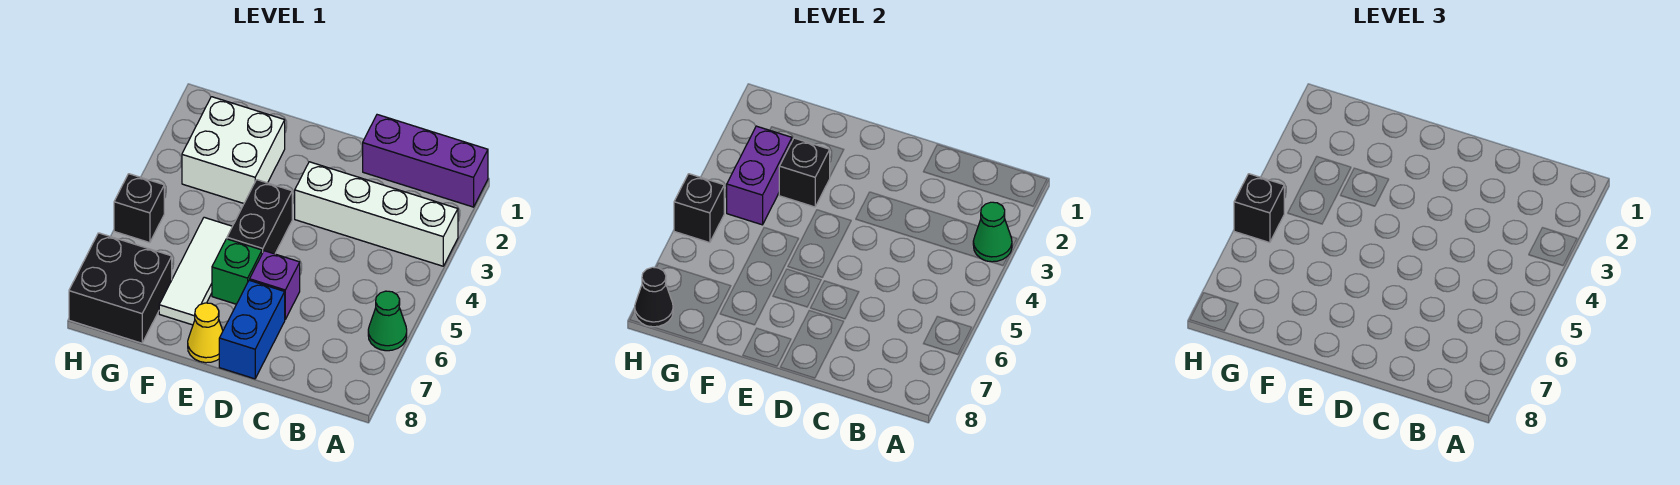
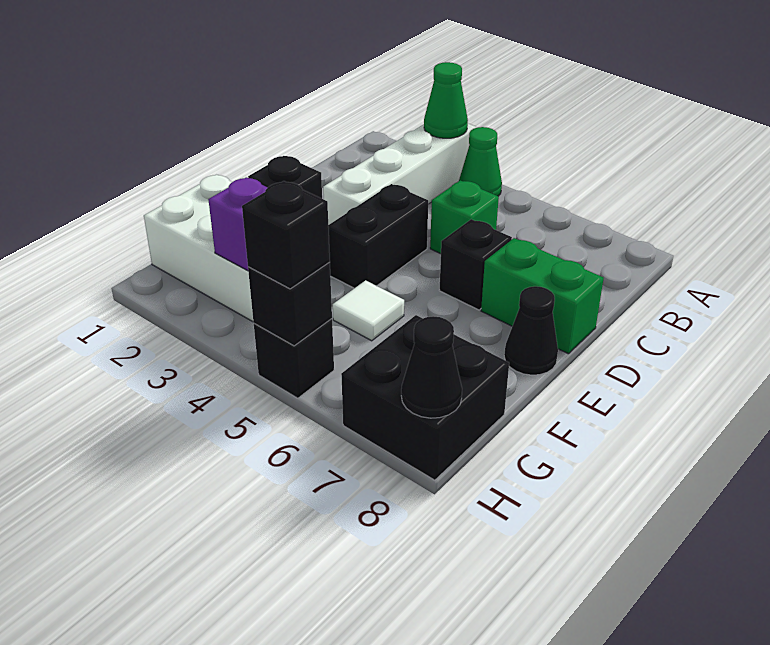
purple brick A1:C1 level 1 -> none
green cone A6 level 1 -> green cone A4 level 1
purple brick D6 level 1 -> black brick D6 level 1
blue brick D7:D8 level 1 -> green brick D7:D8 level 1
black brick E4:E5 level 1 -> black brick D4:E4 level 1
green brick E6 level 1 -> green brick C5 level 1
yellow cone E8 level 1 -> black cone E8 level 1
white brick F2:G3 level 1 -> white brick F1:G3 level 1
white tile F5:F7 level 1 -> white tile F5 level 1

